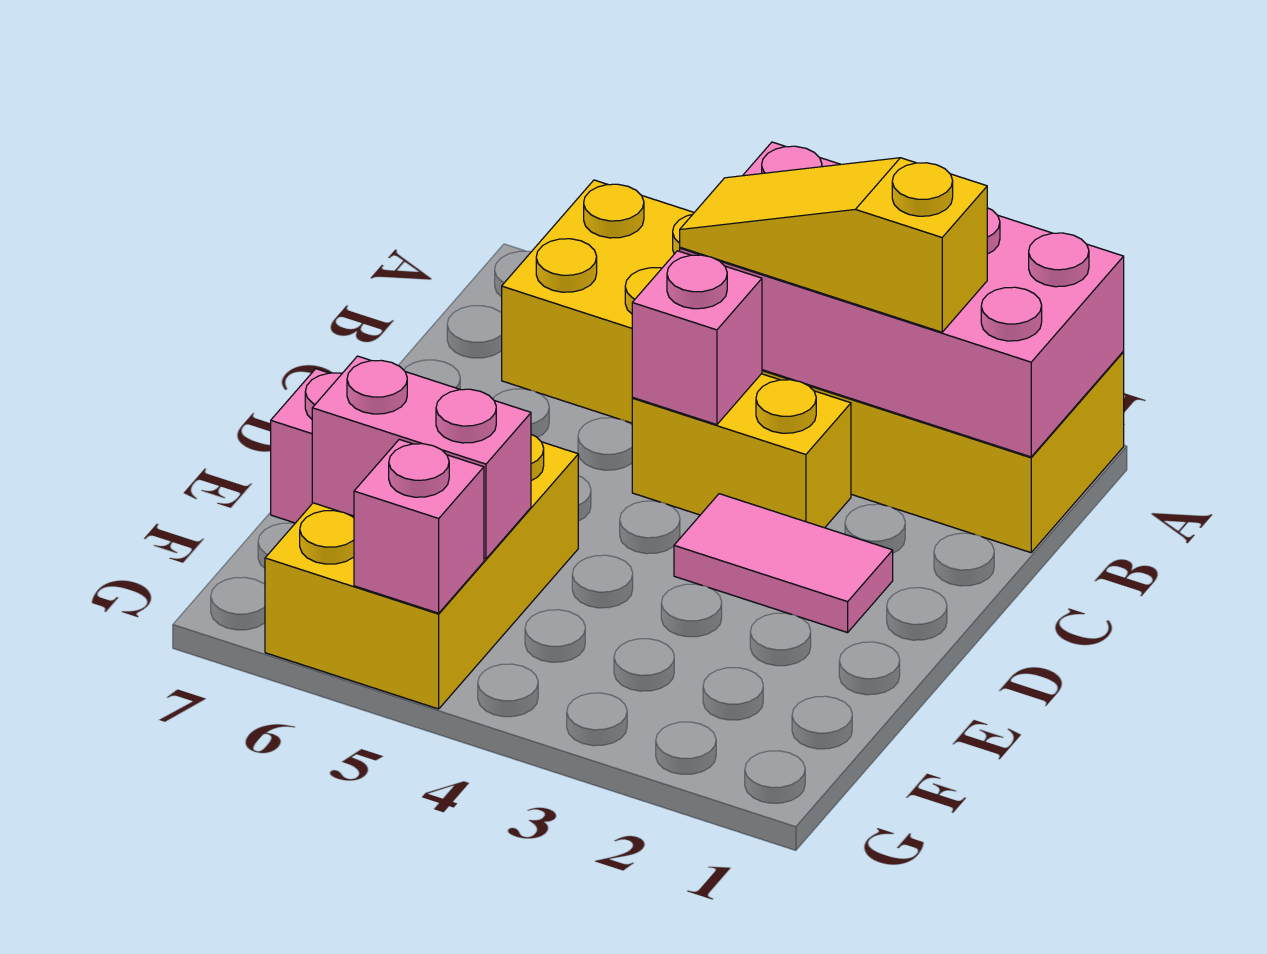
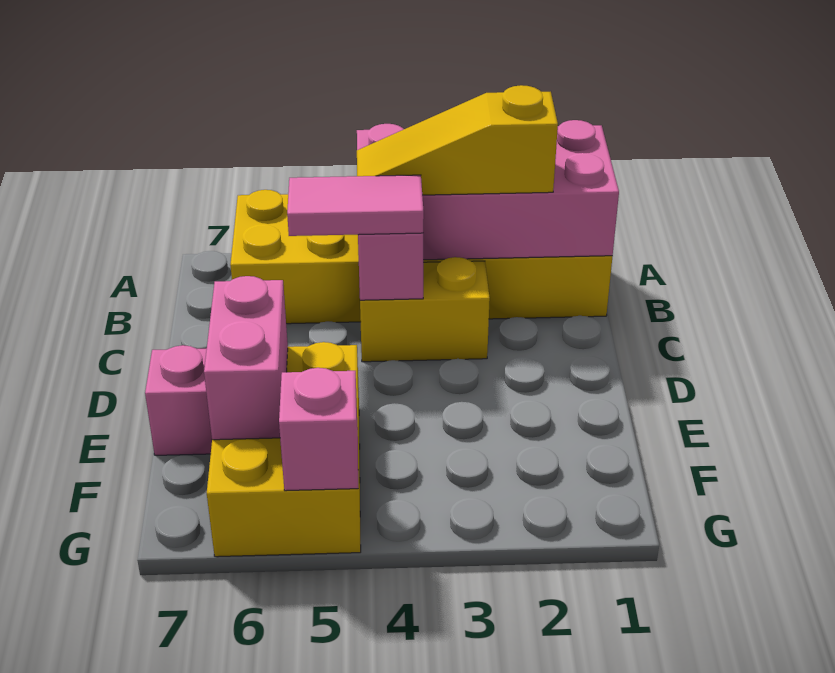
pink tile D2:D3 level 1 -> pink tile C4:C5 level 3
pink brick F5:F6 level 2 -> pink brick E6:F6 level 2

